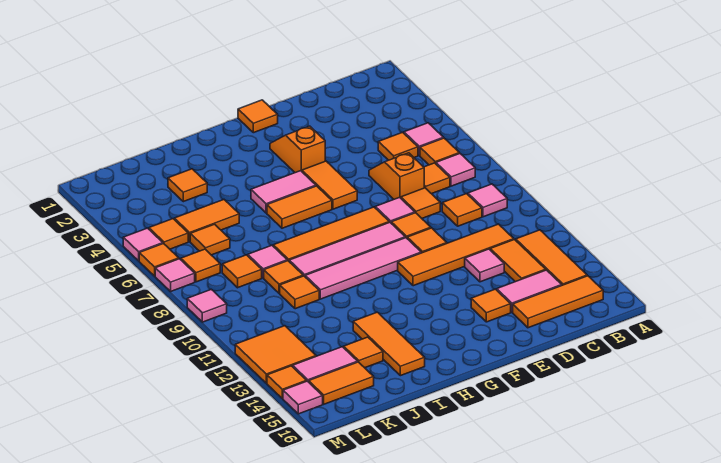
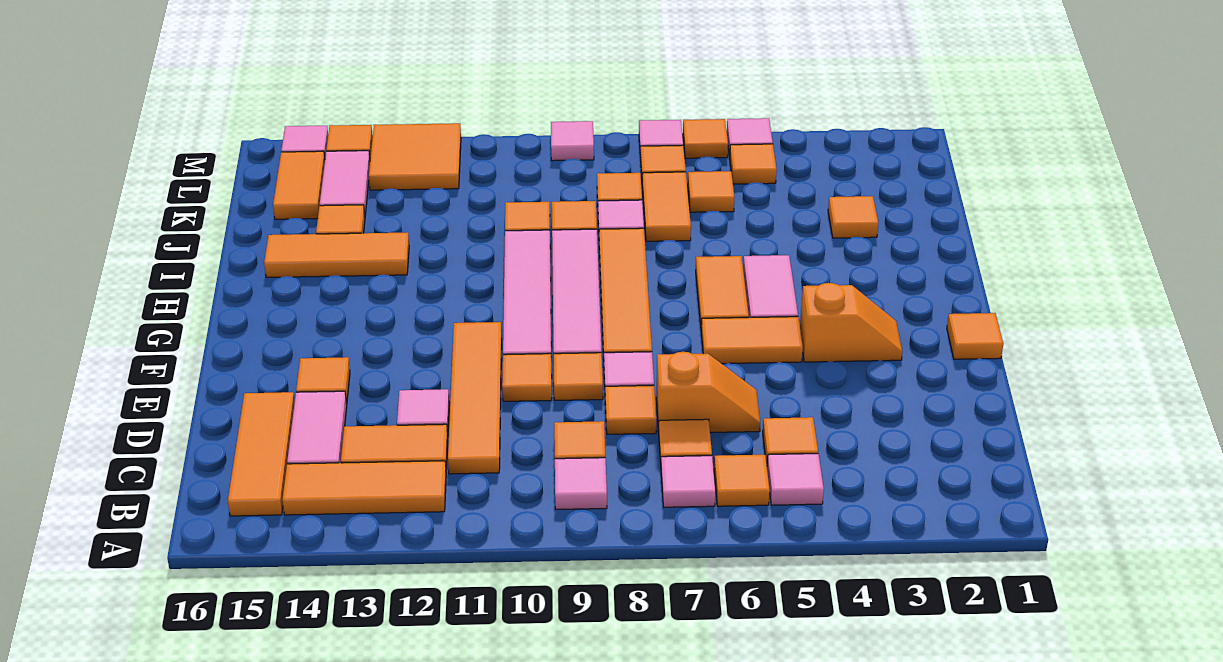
orange tile J5:K5 level 1 -> orange tile J7:K7 level 1

